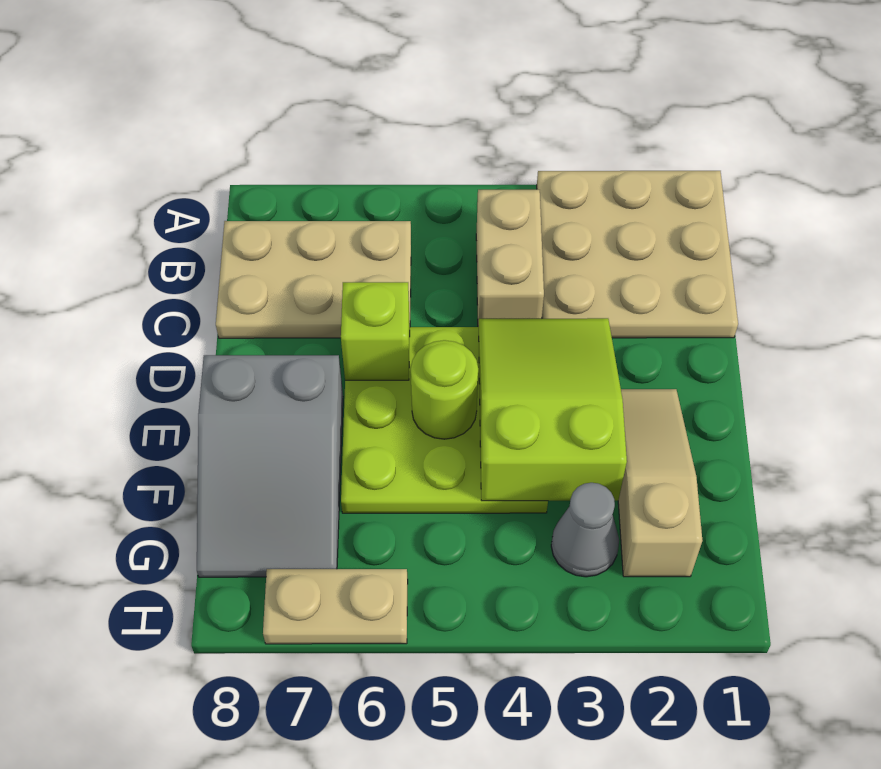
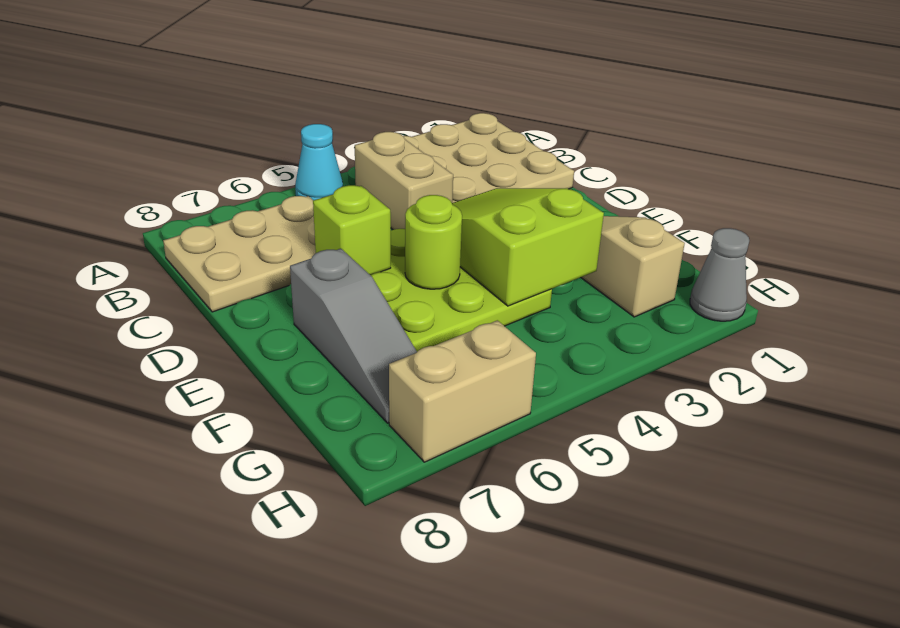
none -> cyan cone A5 level 1
grey slope E7:G8 level 1 top E -> grey slope E7:G7 level 1 top E
grey cone G3 level 1 -> grey cone H1 level 1
tan plate H6:H7 level 1 -> tan brick H6:H7 level 1

